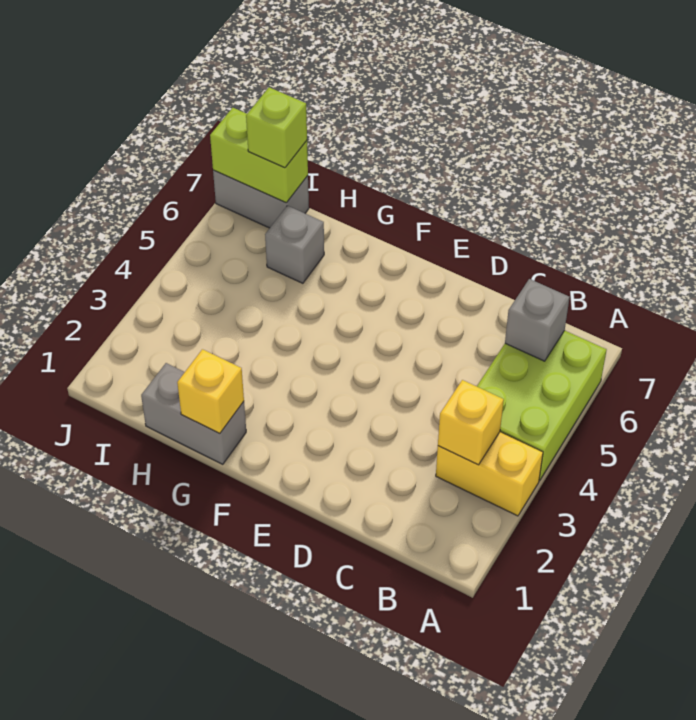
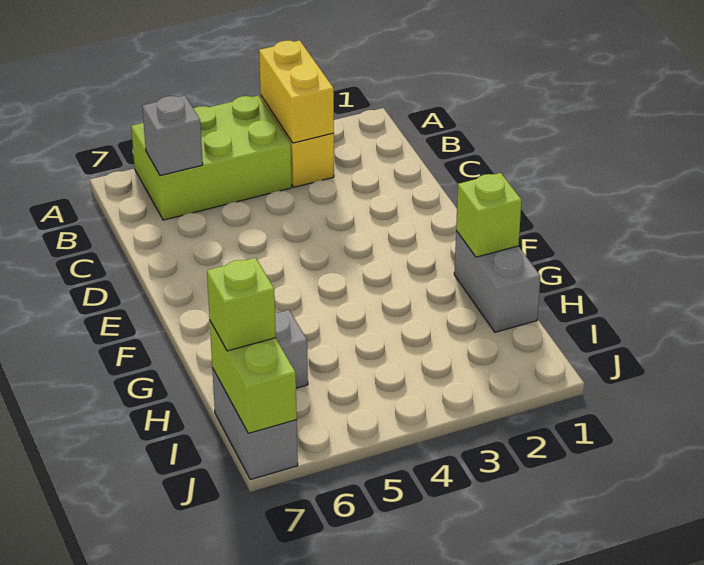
yellow brick B3 level 2 -> yellow brick A3:B3 level 2
yellow brick G1 level 2 -> lime brick G1 level 2

